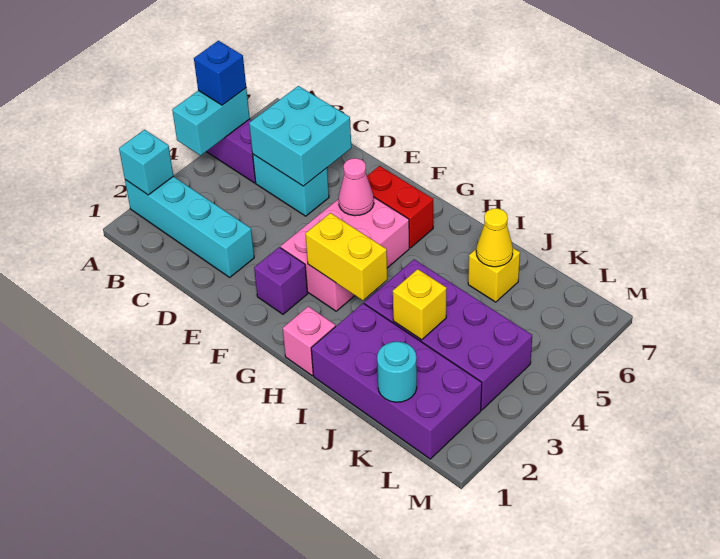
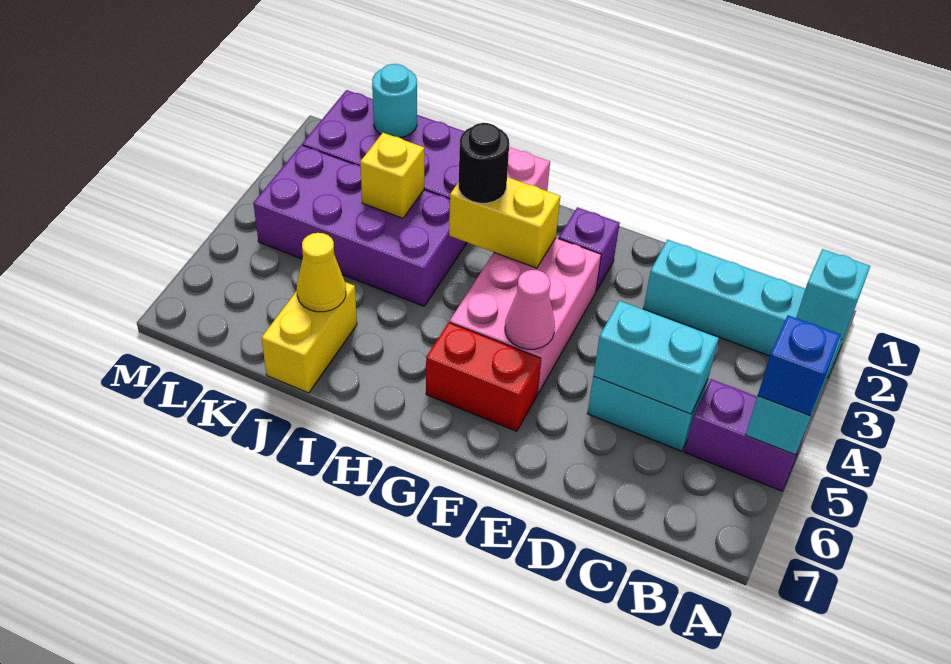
cyan brick C5:D6 level 2 -> cyan brick C5:D5 level 2
none -> black round brick H3 level 3
yellow brick J6 level 1 -> yellow brick J6:J7 level 1

